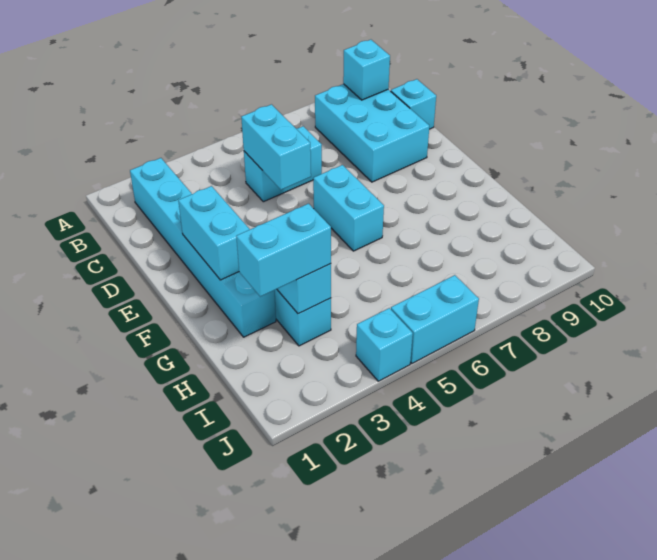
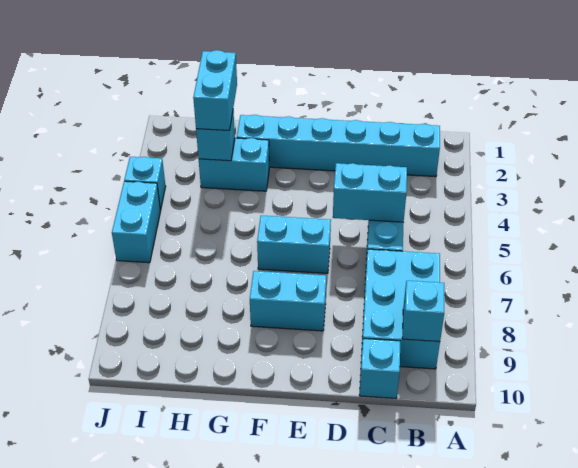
cyan brick B8:D9 level 1 -> cyan brick B7:C9 level 1
cyan brick E2:F2 level 2 -> cyan brick E8:F8 level 1

